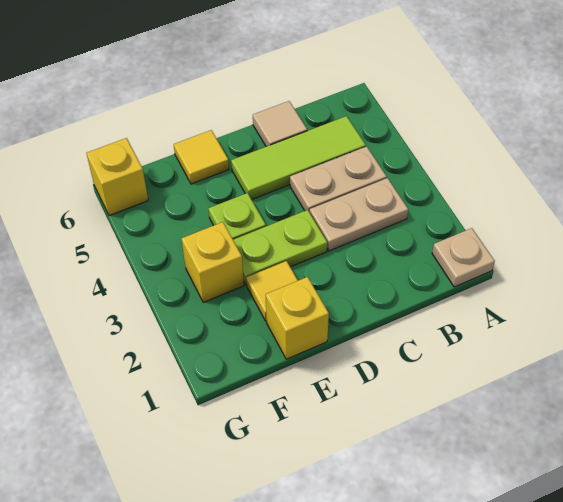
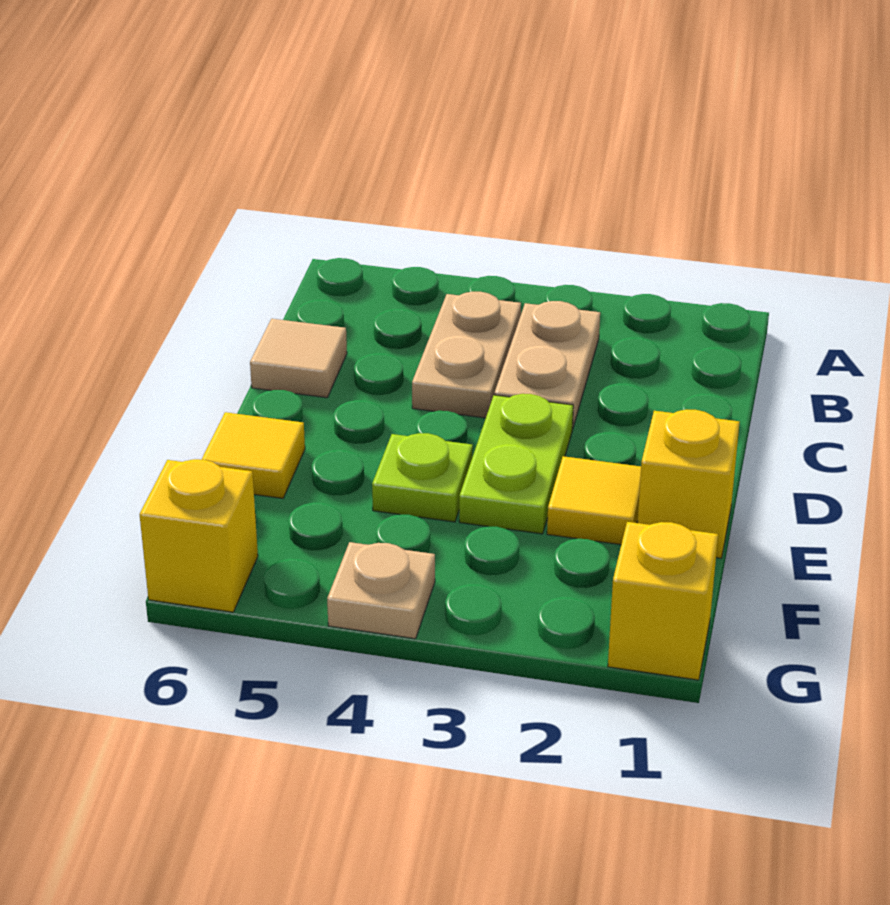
tan plate A1 level 1 -> tan plate G4 level 1
lime tile B5:D5 level 1 -> none
yellow brick F3 level 1 -> yellow brick G1 level 1

